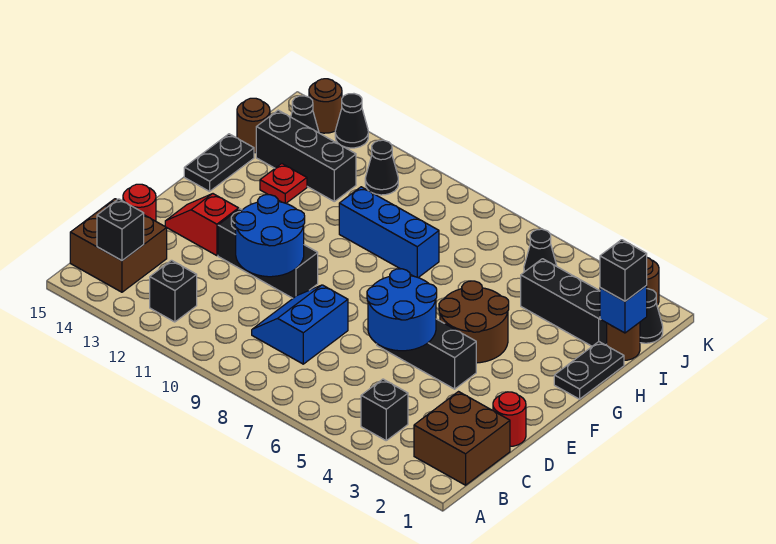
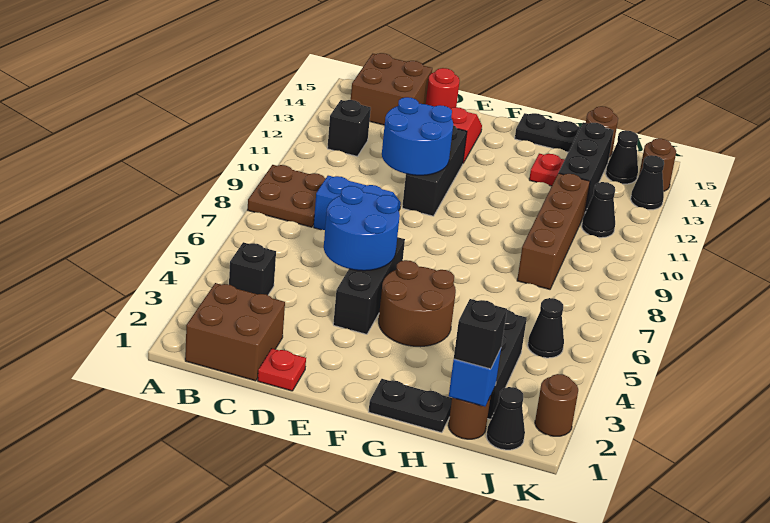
none -> brown plate A8:B9 level 1
black brick B14 level 2 -> none
red round brick D1 level 1 -> red plate D1 level 1
blue brick H8:H10 level 1 -> none
none -> brown brick I8:I11 level 1

